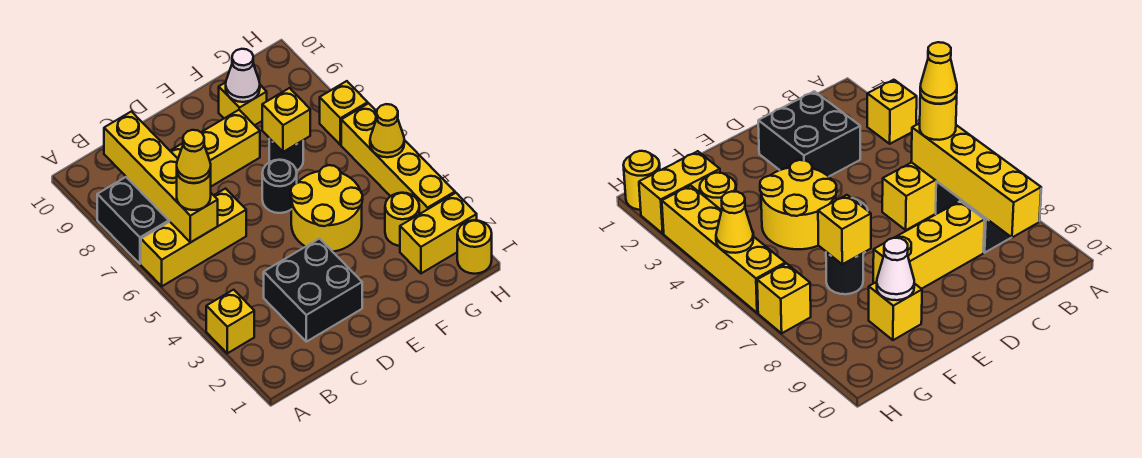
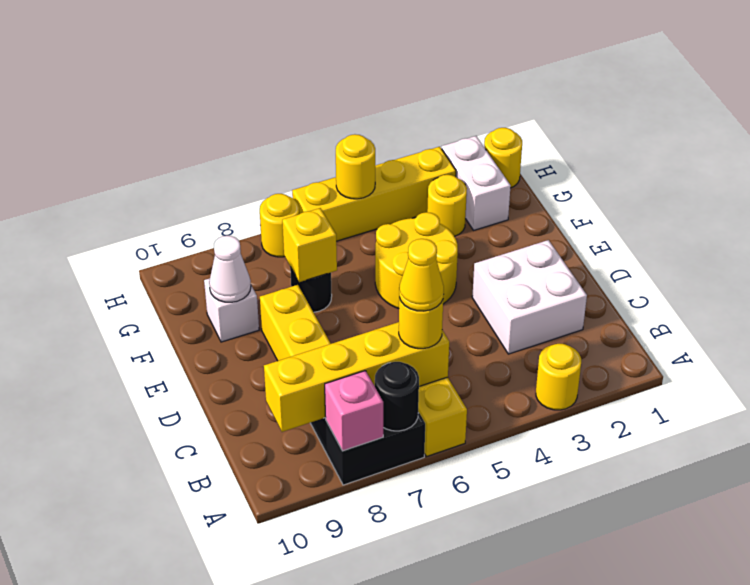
yellow brick A3 level 1 -> yellow round brick A3 level 1
none -> pink brick A8 level 2
black brick C2:D3 level 1 -> white brick C2:D3 level 1
black round brick E6 level 1 -> black round brick A7 level 2
yellow brick F9 level 1 -> white brick F9 level 1
yellow brick G2:H2 level 1 -> white brick G2:H2 level 1
yellow cone H5 level 2 -> yellow round brick H5 level 2
yellow brick H7 level 1 -> yellow round brick H7 level 1

